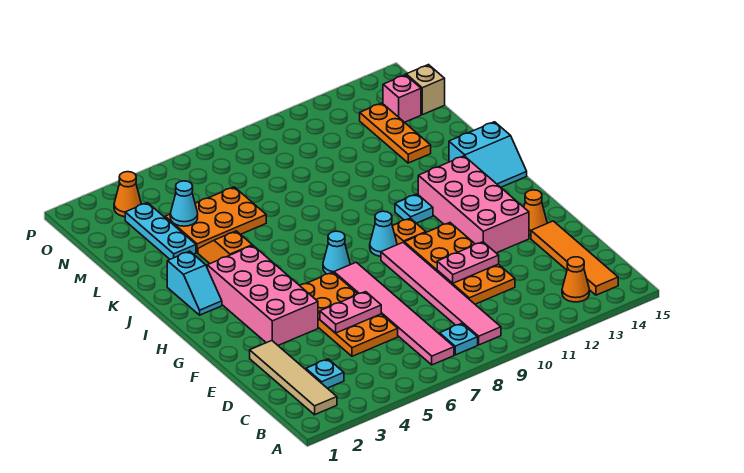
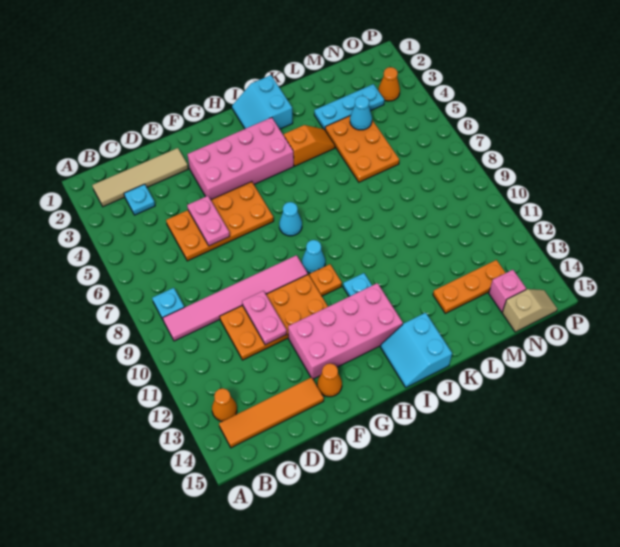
pink tile B7:G7 level 1 -> none
cyan slope I2:J2 level 1 top J -> cyan slope I1:J2 level 1 top J

